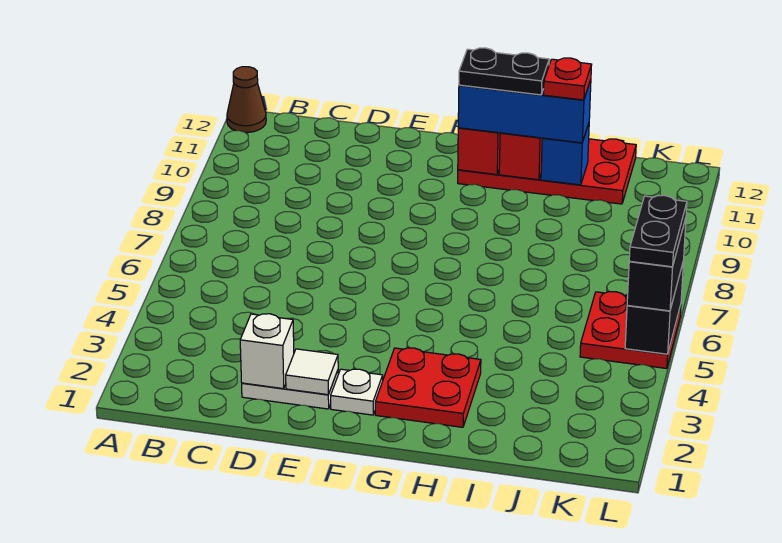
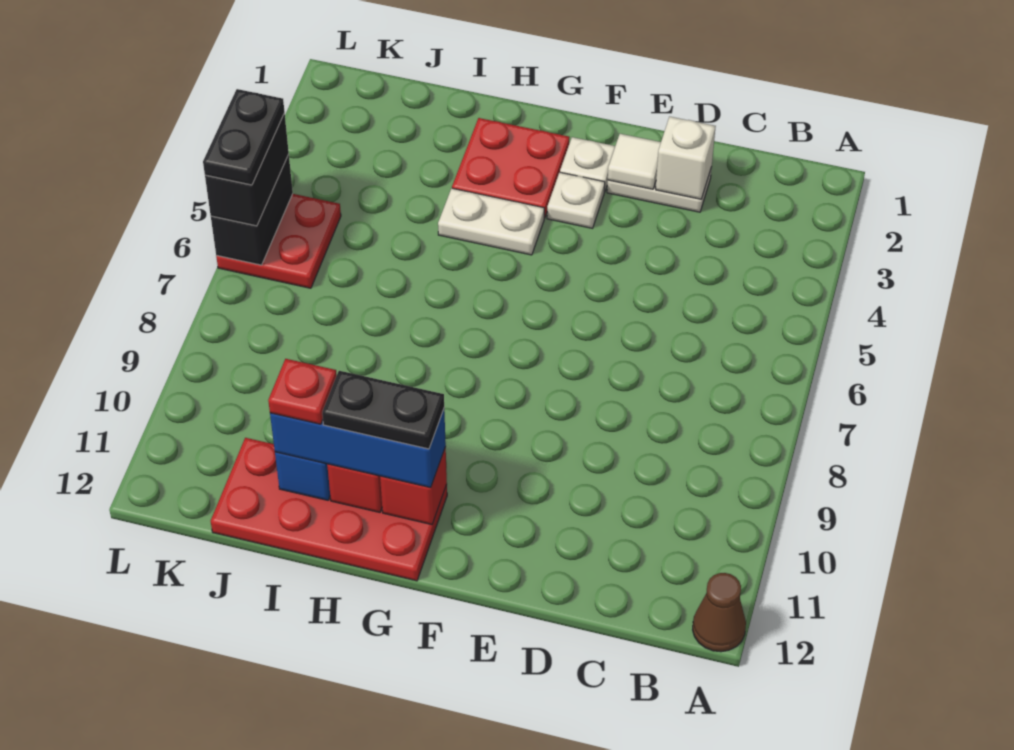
none -> white plate F3 level 1
none -> white plate G4:H4 level 1

